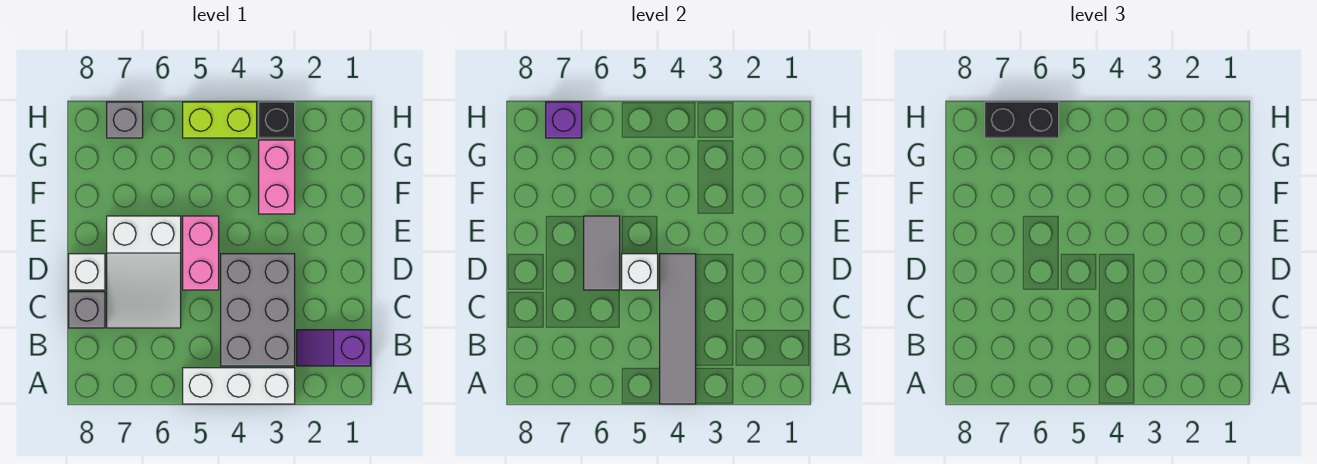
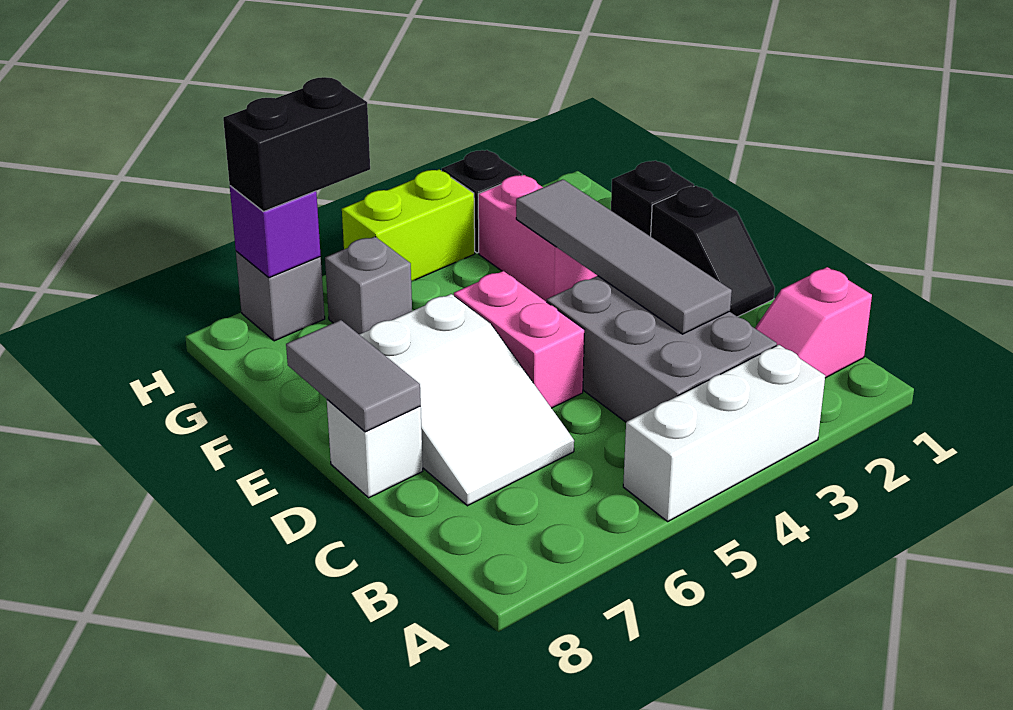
grey tile A4:D4 level 2 -> grey tile C3:F3 level 2
purple slope B1:B2 level 1 top 1 -> pink slope B1:B2 level 1 top 1
grey brick C8 level 1 -> grey brick G6 level 1
none -> black slope D1:E1 level 1 top E
white brick D5 level 2 -> none
grey tile D6:E6 level 2 -> grey tile D8:E8 level 2
none -> black brick F1 level 1

